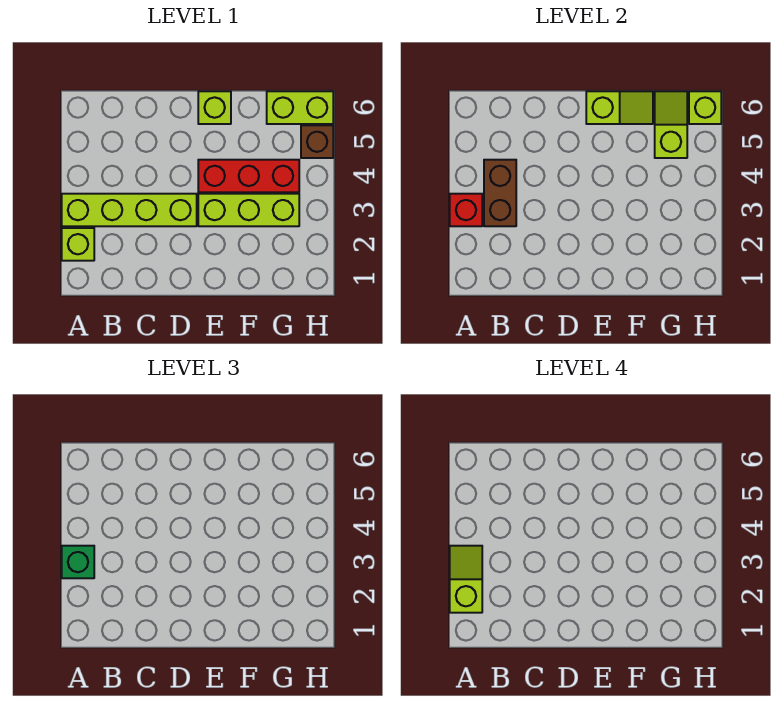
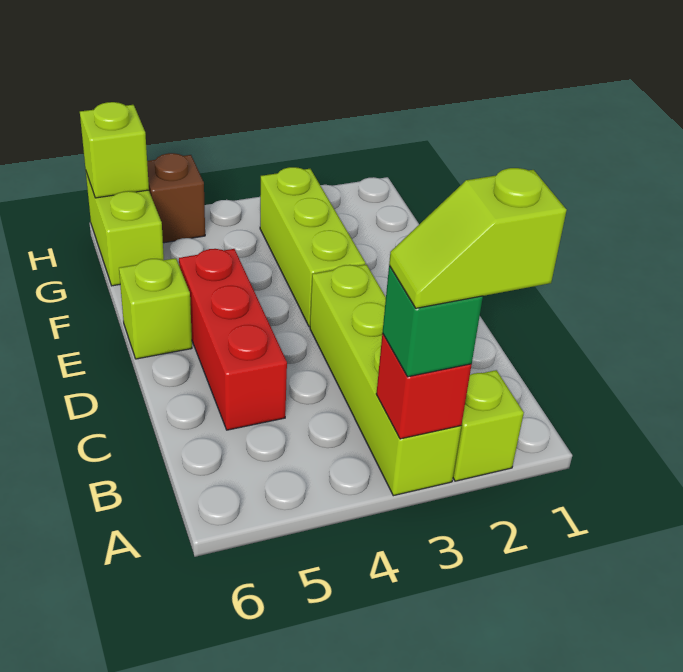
brown brick B3:B4 level 2 -> none
red brick E4:G4 level 1 -> red brick C5:E5 level 1
lime slope E6:F6 level 2 top E -> none
lime slope G5:G6 level 2 top 5 -> none

